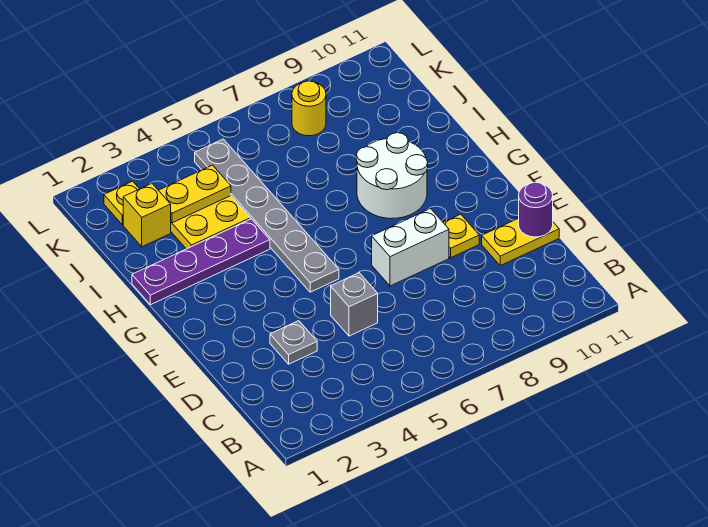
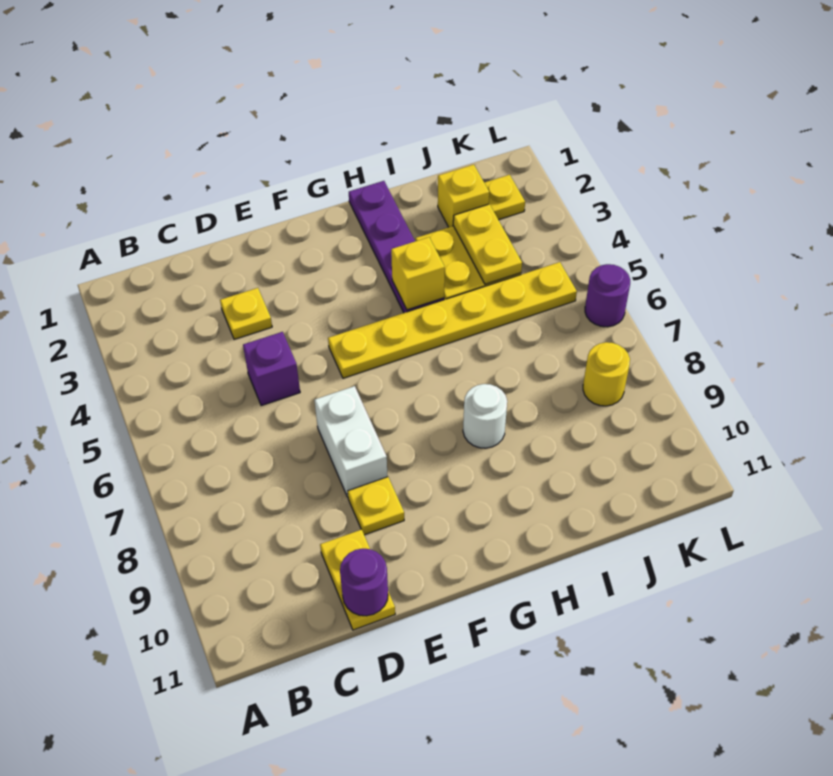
grey plate D3 level 1 -> yellow plate D3 level 1
grey brick D5 level 1 -> purple brick D5 level 1
grey plate F5:K5 level 1 -> yellow plate F5:K5 level 1
white round brick G8:H9 level 1 -> white round brick H8 level 1
none -> yellow brick H4 level 2
none -> purple round brick L6 level 1

